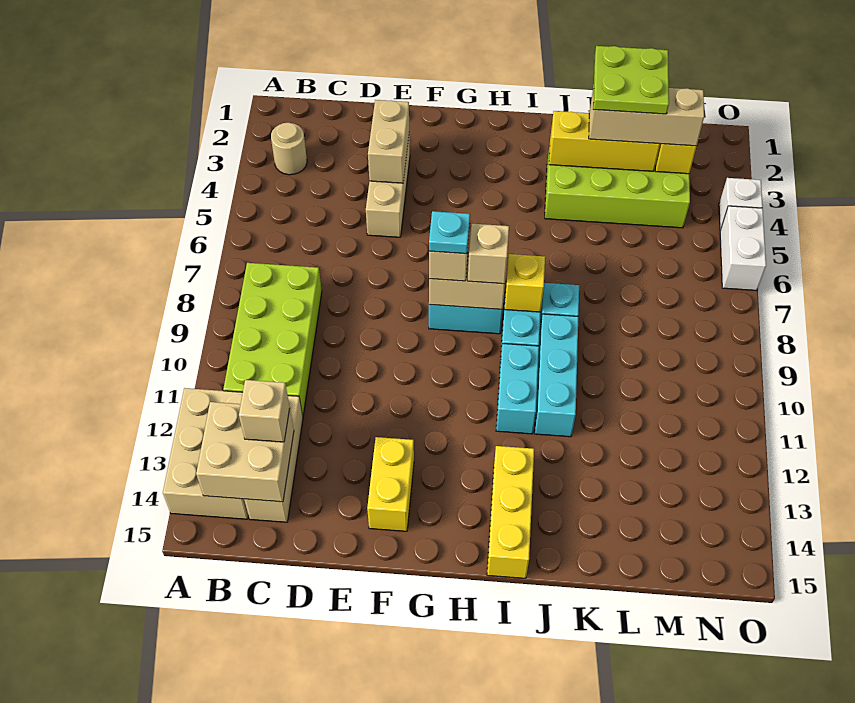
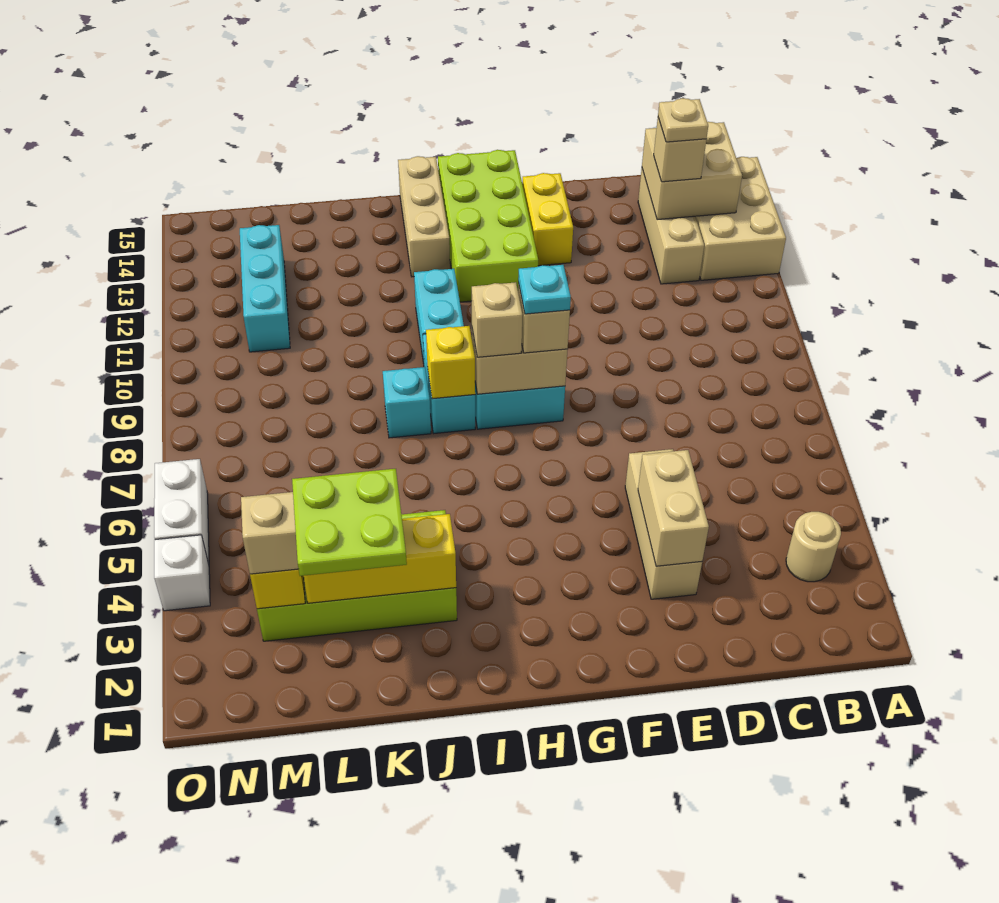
lime brick B8:C11 level 1 -> lime brick G12:H15 level 1
none -> tan plate C13 level 4
yellow brick I13:I15 level 1 -> tan brick I13:I15 level 1
cyan brick J9:J11 level 1 -> cyan brick M11:M13 level 1

